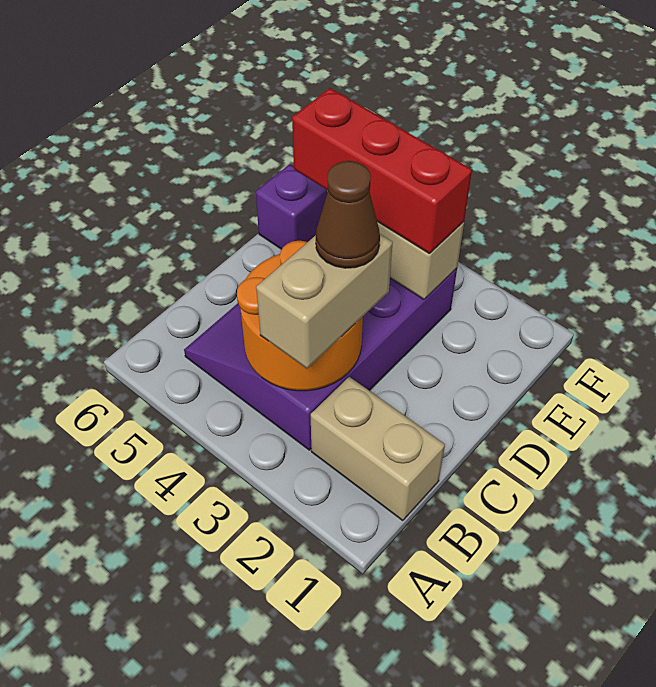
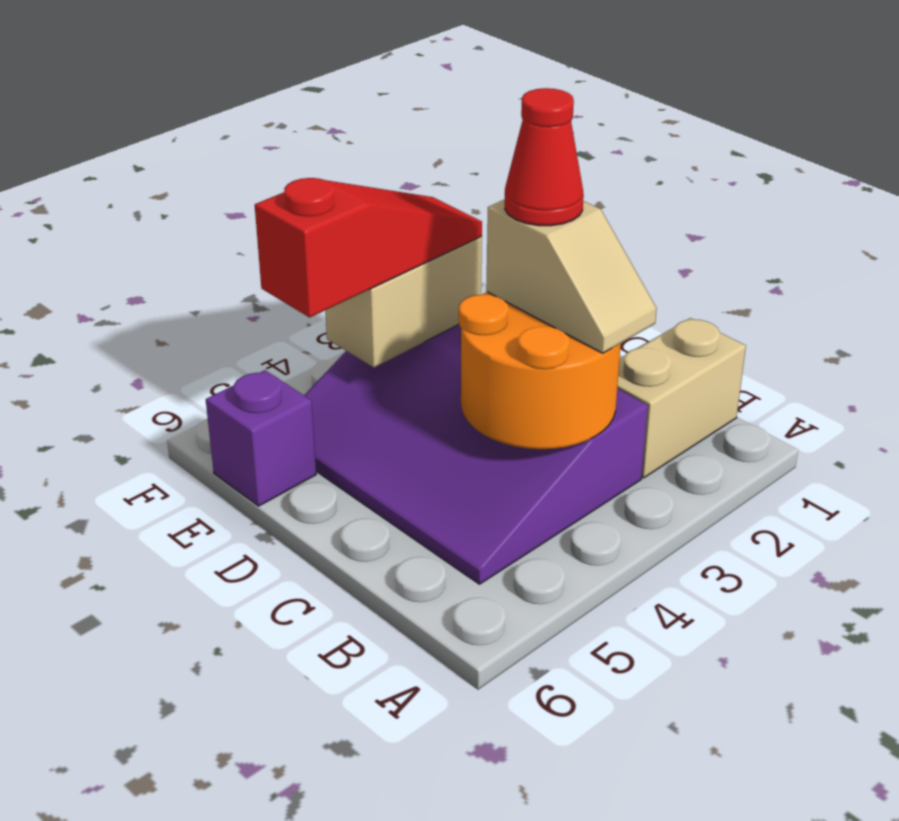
tan brick B3:C3 level 3 -> tan slope B3:C3 level 3 top C
brown cone C3 level 4 -> red cone C3 level 4
red brick E3:E5 level 3 -> red slope E3:E5 level 3 top 5

